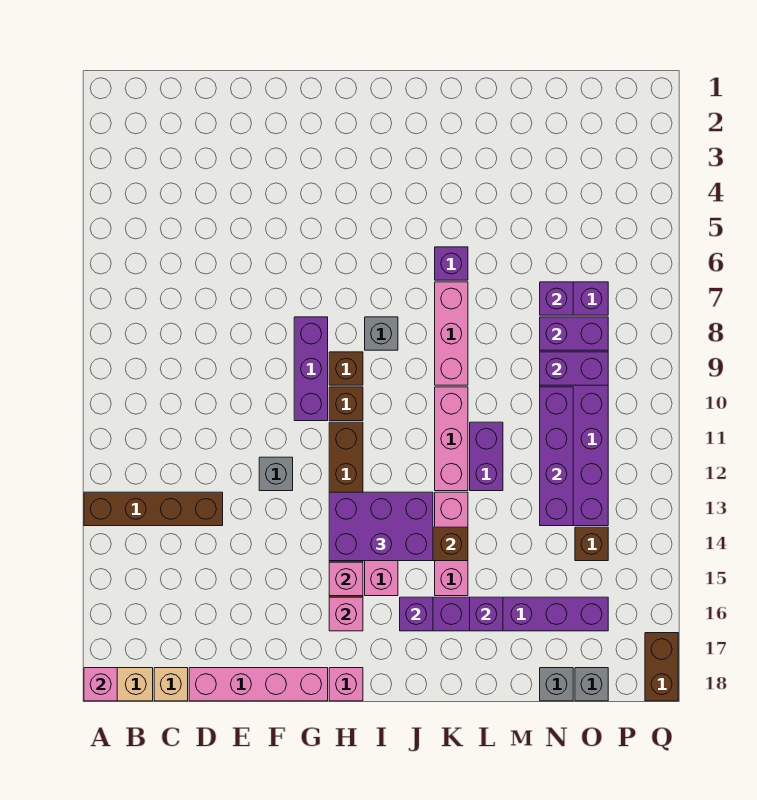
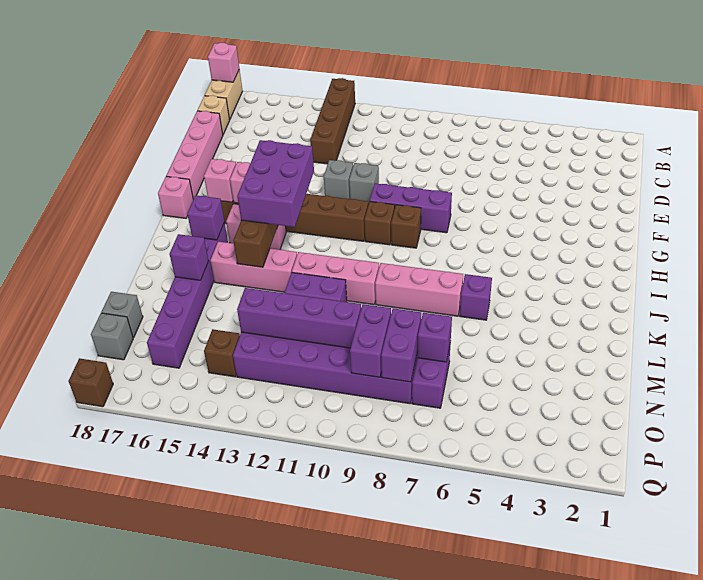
grey brick I8 level 1 -> grey brick F11 level 1
brown brick Q17:Q18 level 1 -> brown brick Q18 level 1

